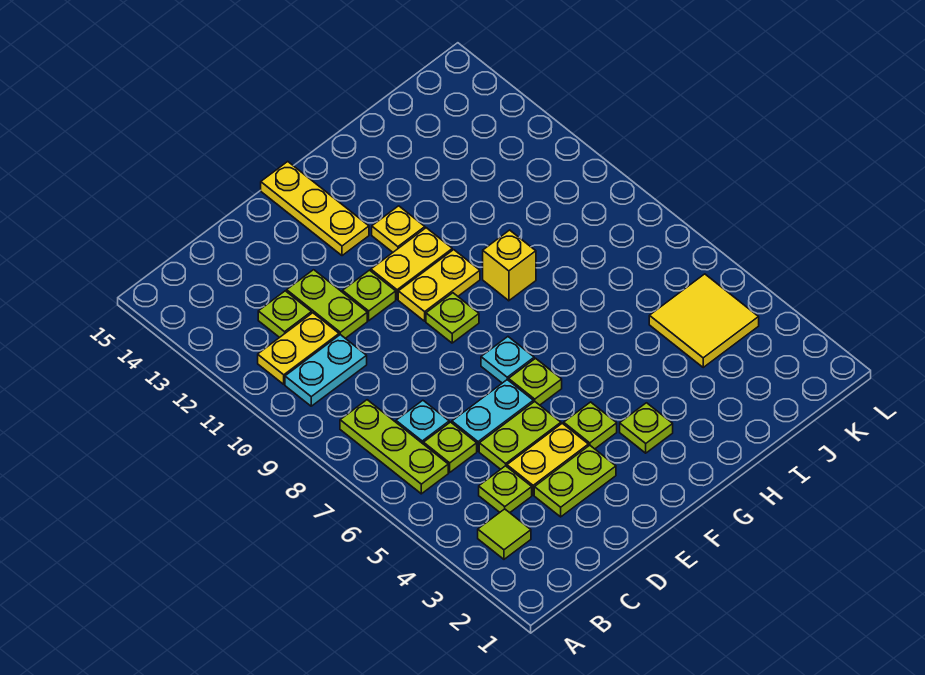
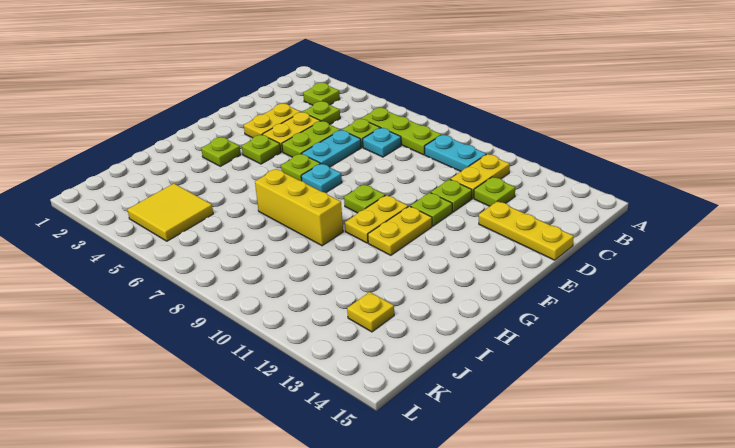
lime tile B3 level 1 -> lime plate B3 level 1
cyan plate B10:C10 level 1 -> cyan plate B9:B10 level 1
lime plate D3:E3 level 1 -> yellow plate D3:E3 level 1
lime plate D11:D12 level 1 -> lime plate D11 level 1
yellow plate F13:F15 level 1 -> yellow plate D13:D15 level 1
yellow plate G12 level 1 -> yellow plate J13 level 1
yellow brick H9 level 1 -> yellow brick H7:H9 level 1

